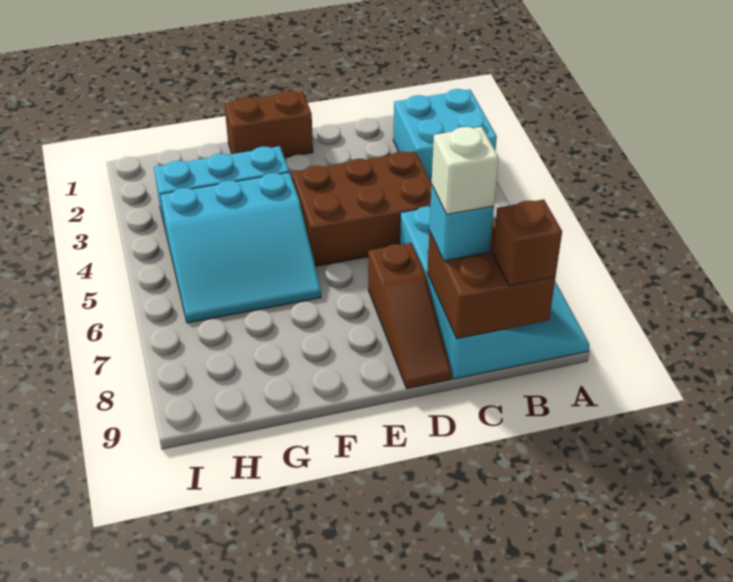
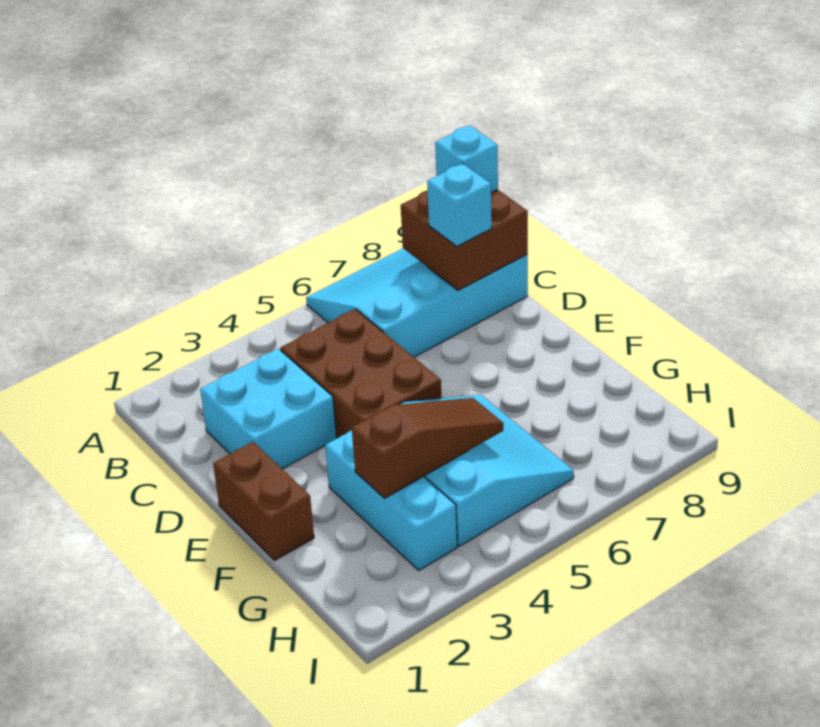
cyan brick A2:B3 level 1 -> cyan brick C2:D3 level 1
brown brick B9 level 3 -> cyan brick B9 level 3
white brick C8 level 4 -> none
brown slope D7:D9 level 1 top 7 -> brown slope G3:G5 level 2 top 3

